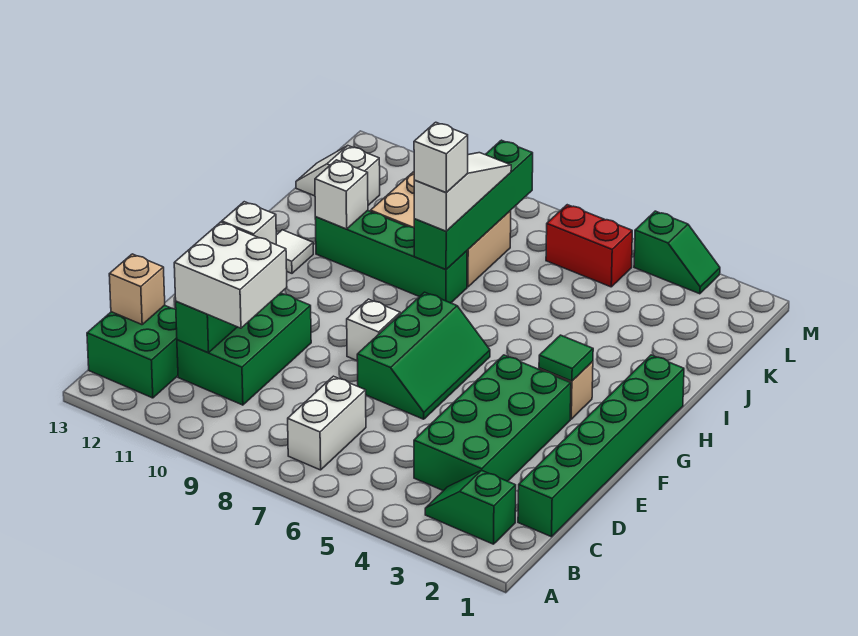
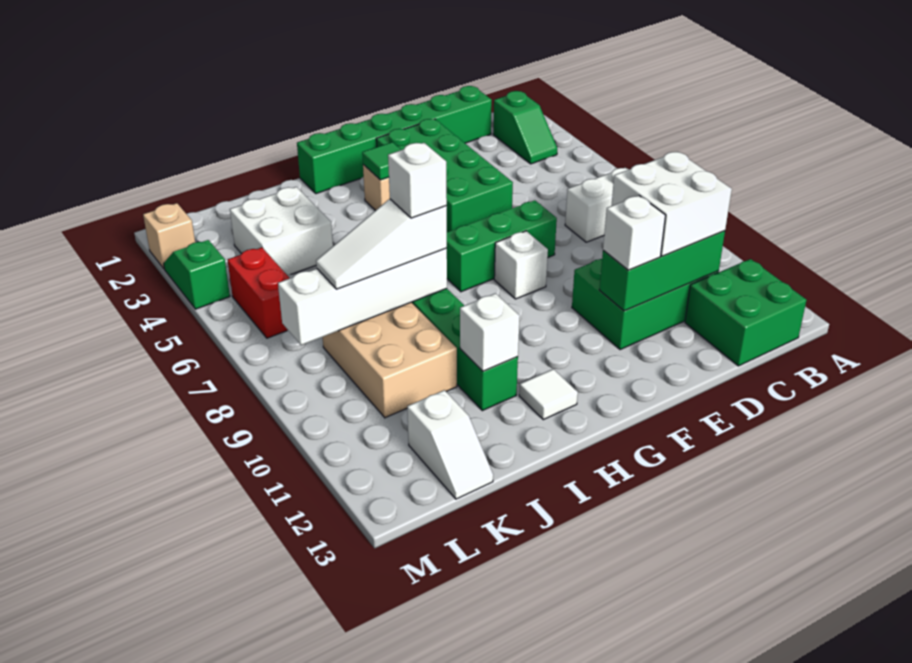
green brick C3:F4 level 1 -> green brick E2:F5 level 1
tan brick C13 level 2 -> tan brick M2 level 1
green brick I8:L8 level 2 -> white brick I8:L8 level 2
none -> white brick J3:K4 level 1

